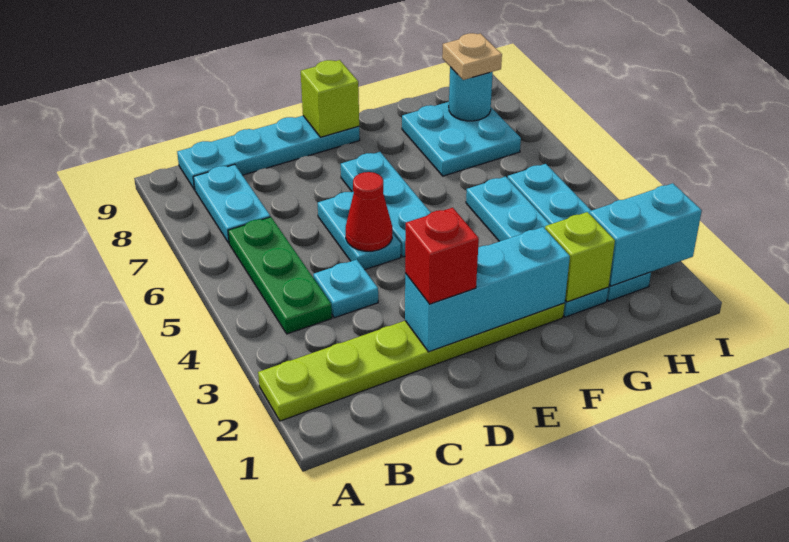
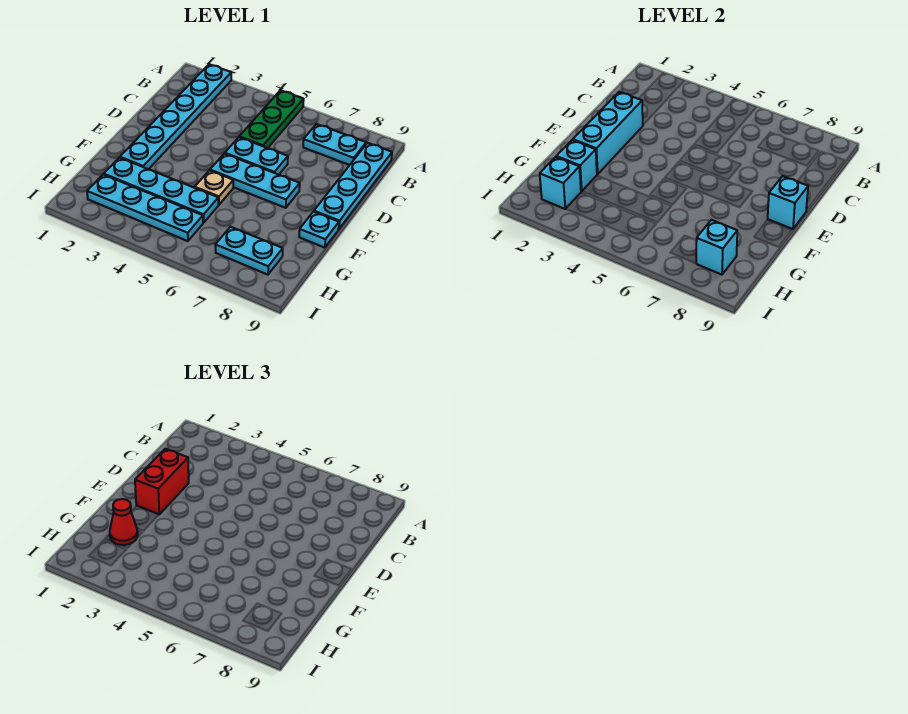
lime plate A2:F2 level 1 -> cyan plate A2:F2 level 1
green plate B4:B6 level 1 -> green plate A5:C5 level 1
cyan plate C4 level 1 -> cyan plate F9 level 1
red brick D2 level 3 -> red brick D2:E2 level 3
red cone D5 level 2 -> red cone G2 level 3
lime brick E9 level 2 -> cyan brick E9 level 2
lime brick G2 level 2 -> cyan brick G2 level 2
cyan plate G7:H8 level 1 -> cyan plate H7:H8 level 1
cyan brick H2:I2 level 2 -> cyan brick H2 level 2
cyan round brick H8 level 2 -> cyan brick H8 level 2
tan plate H8 level 3 -> tan plate F5 level 1

